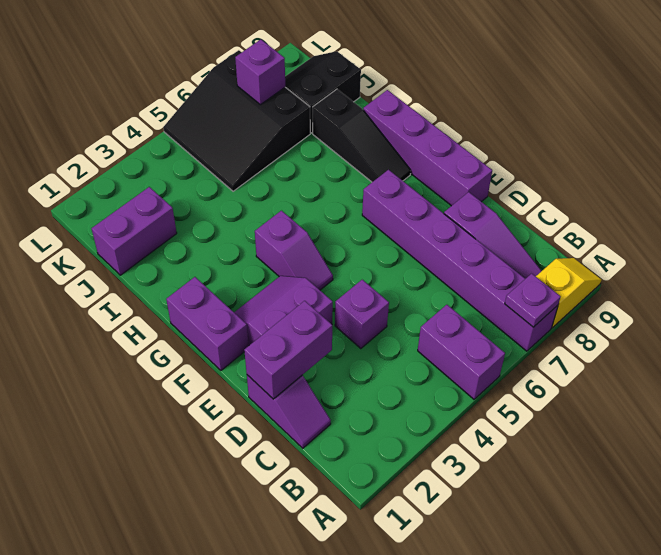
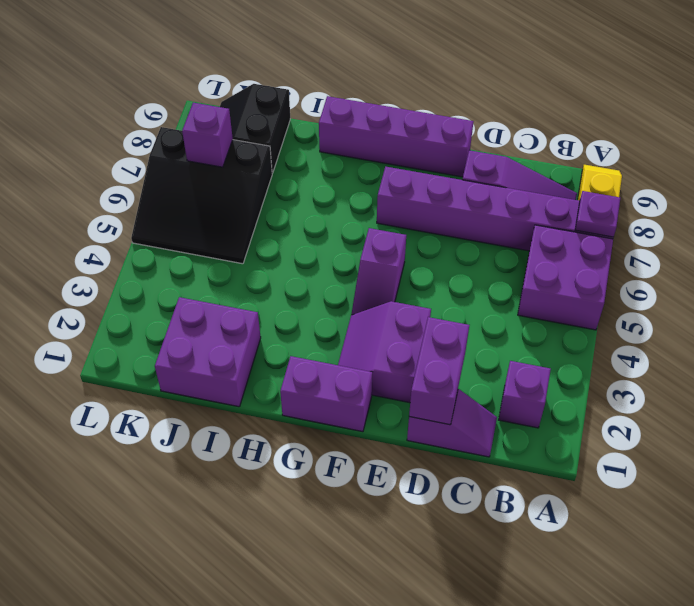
purple brick A5:B5 level 1 -> purple brick A5:B6 level 1
purple brick D4 level 1 -> purple brick B2 level 1
purple slope F4:G4 level 1 top G -> purple slope F4:F5 level 1 top 5
black slope G8:I8 level 1 top I -> none
purple brick J1:J2 level 1 -> purple brick I1:J2 level 1

